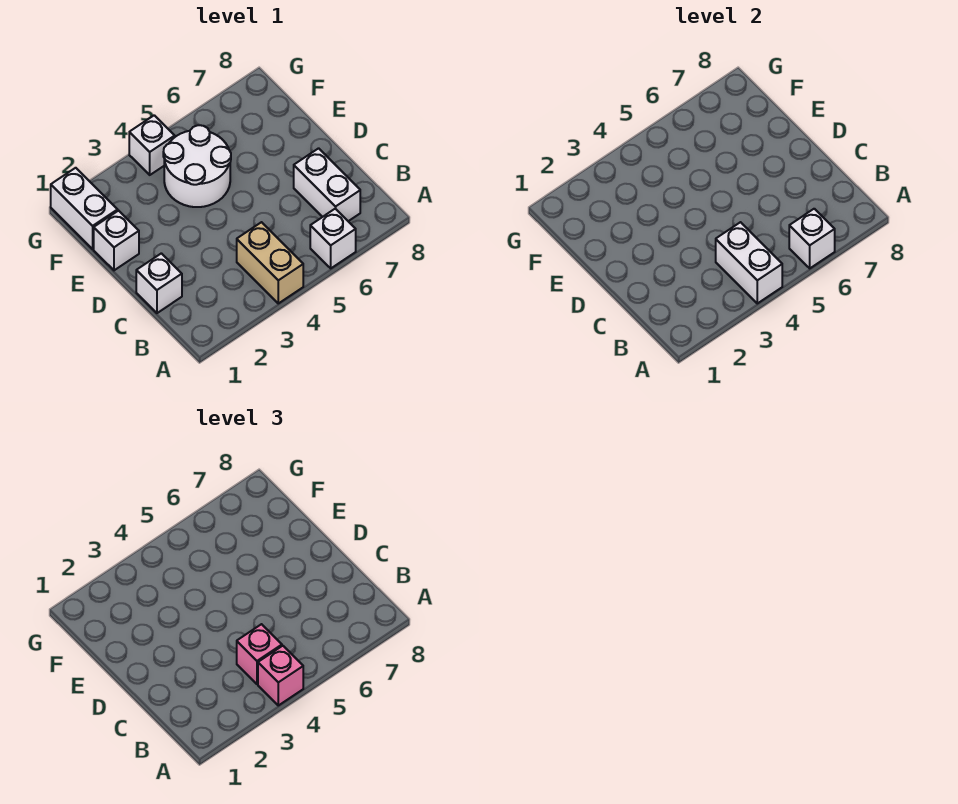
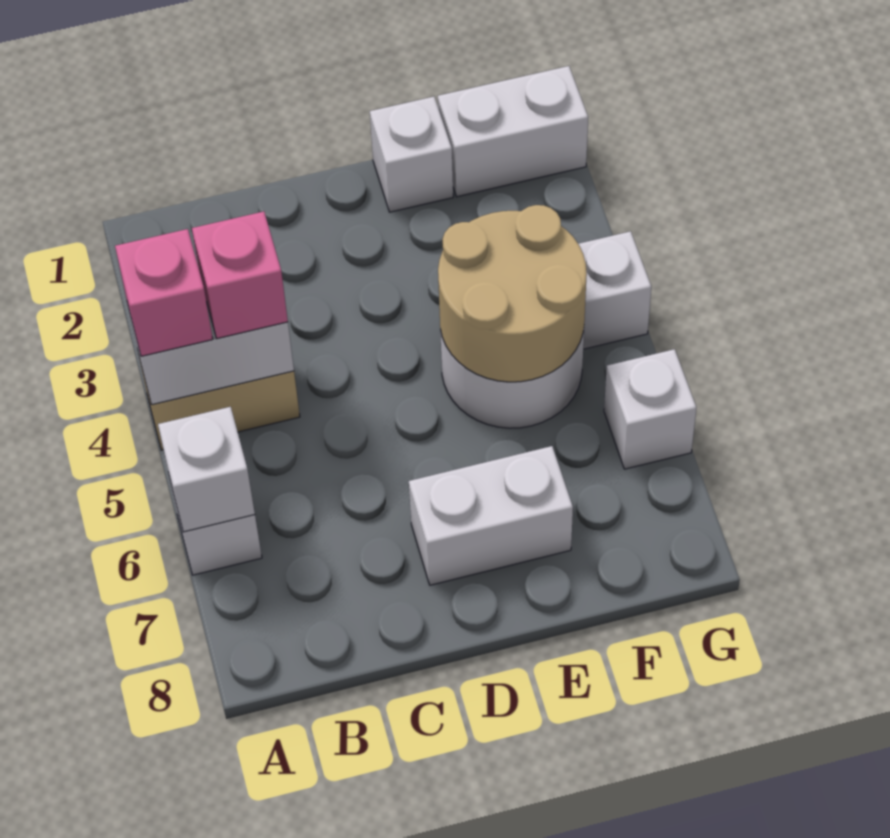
white brick B7:C7 level 1 -> white brick D7:E7 level 1
white brick C1 level 1 -> white brick G6 level 1
none -> tan round brick E4:F5 level 2

